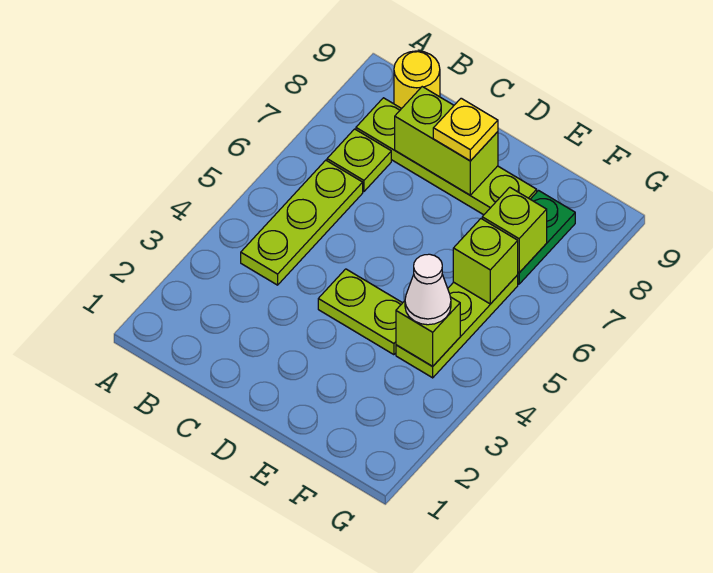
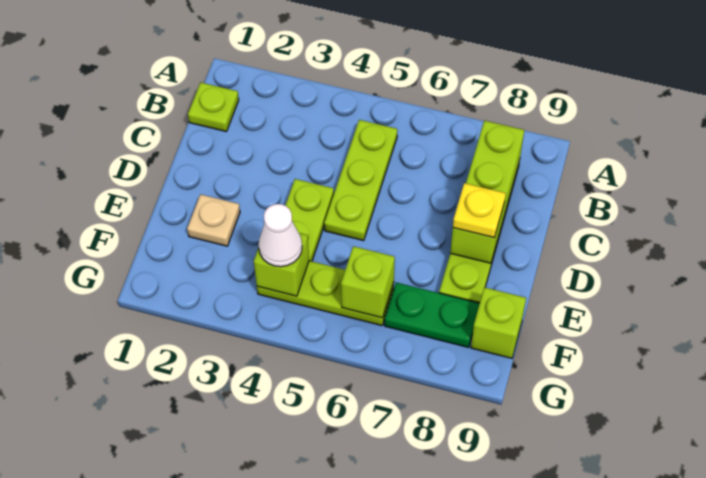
lime plate B4:B6 level 1 -> lime plate B5:D5 level 1
lime plate B7 level 1 -> lime plate B1 level 1
yellow round brick B9 level 1 -> none
lime brick C8:D8 level 2 -> lime brick B8:D8 level 2
none -> tan plate E2 level 1
lime brick F7 level 2 -> lime brick F9 level 1

